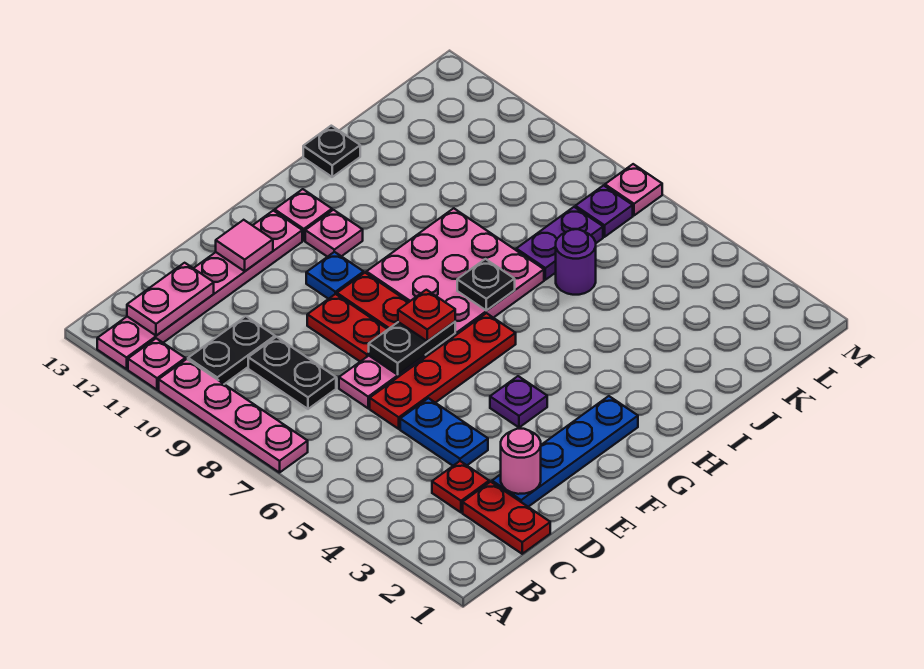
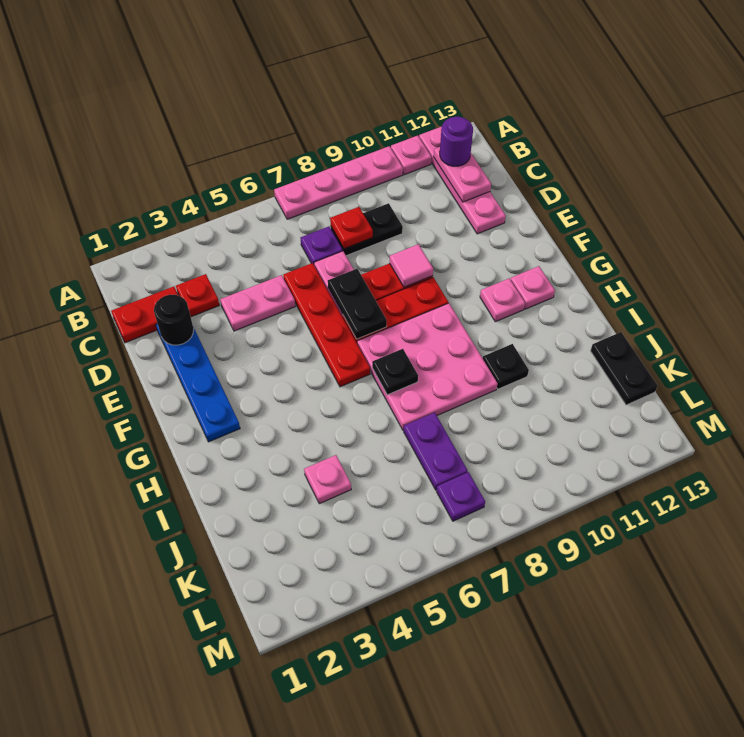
pink plate A12:F12 level 1 -> pink plate A12:D12 level 1
black plate B10:C10 level 1 -> black plate J13:K13 level 1
pink round brick D2 level 2 -> black round brick D2 level 2
blue plate D4:D5 level 1 -> pink plate D4:D5 level 1
pink tile E12 level 2 -> pink tile E9 level 2
purple plate F4 level 1 -> purple plate C7 level 1
red plate F7 level 3 -> red plate C8 level 2
blue plate F10 level 1 -> none
black plate I13 level 1 -> black plate I10 level 1
purple round brick J6 level 1 -> purple round brick B12 level 3
pink plate M7 level 1 -> pink plate J4 level 1

